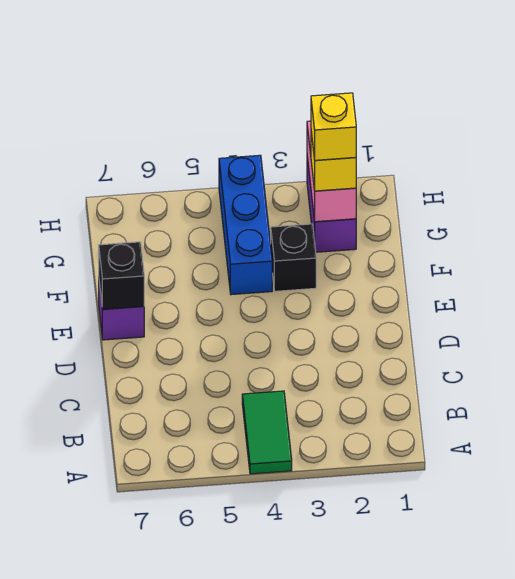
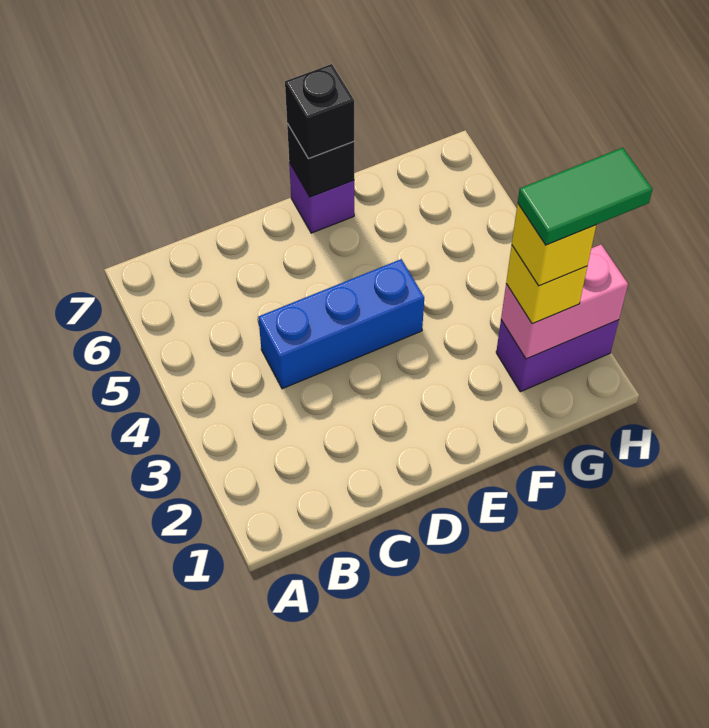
green tile A4:B4 level 1 -> green tile G2:H2 level 5
black brick F3 level 1 -> black brick E7 level 3
blue brick F4:H4 level 1 -> blue brick C4:E4 level 1

